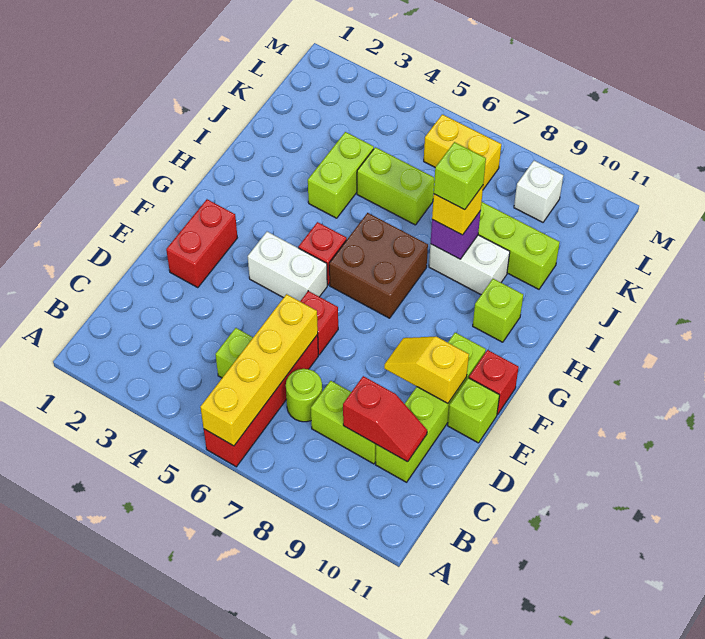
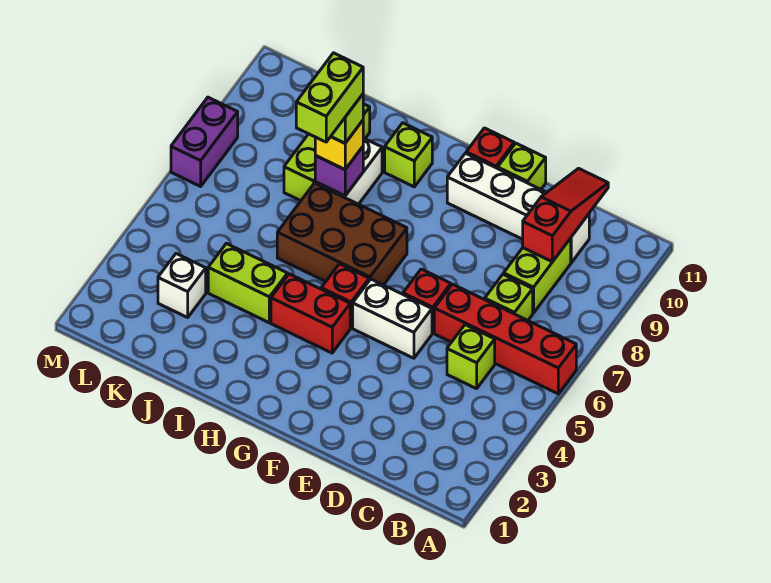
yellow brick A6:D6 level 2 -> none
lime round brick C7 level 1 -> lime brick C7 level 1
red slope C9:C10 level 2 top 9 -> red slope C9:C11 level 2 top 9
lime brick C10:F10 level 1 -> white brick C10:F10 level 1
red brick E2:F2 level 1 -> red brick G4:H4 level 1
yellow slope E9:E10 level 2 top 10 -> none
white brick F4:F5 level 1 -> white brick E5:F5 level 1
brown brick G6:H7 level 1 -> brown brick G6:I7 level 1
lime brick J5:J6 level 1 -> lime brick I7:I8 level 5
yellow brick L6:L7 level 1 -> none
white brick L9 level 1 -> white brick K3 level 1
none -> purple brick M7:M8 level 1

